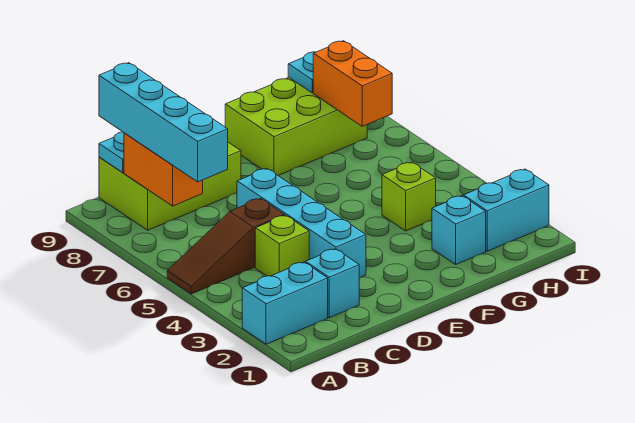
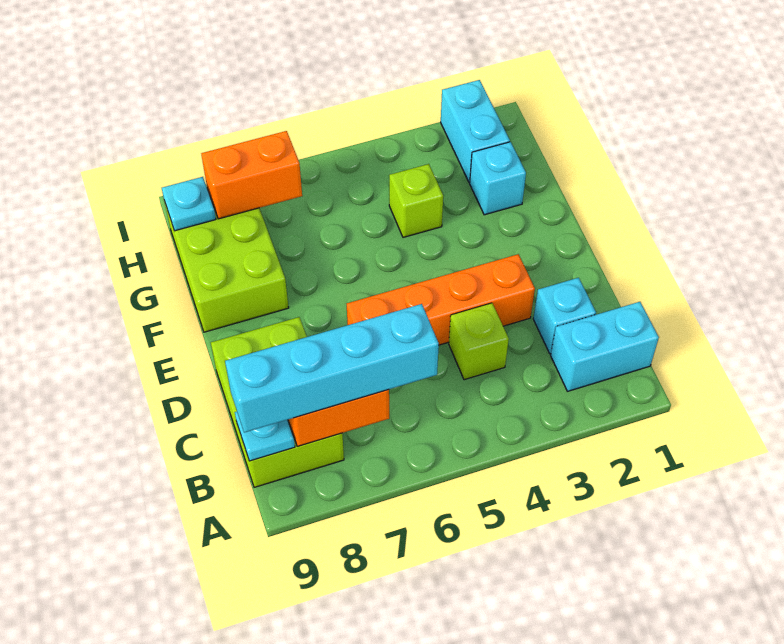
cyan brick A2:B2 level 1 -> cyan brick B1:B2 level 1
brown slope A5:C5 level 1 top C -> none
cyan brick D3:D6 level 1 -> orange brick D3:D6 level 1

